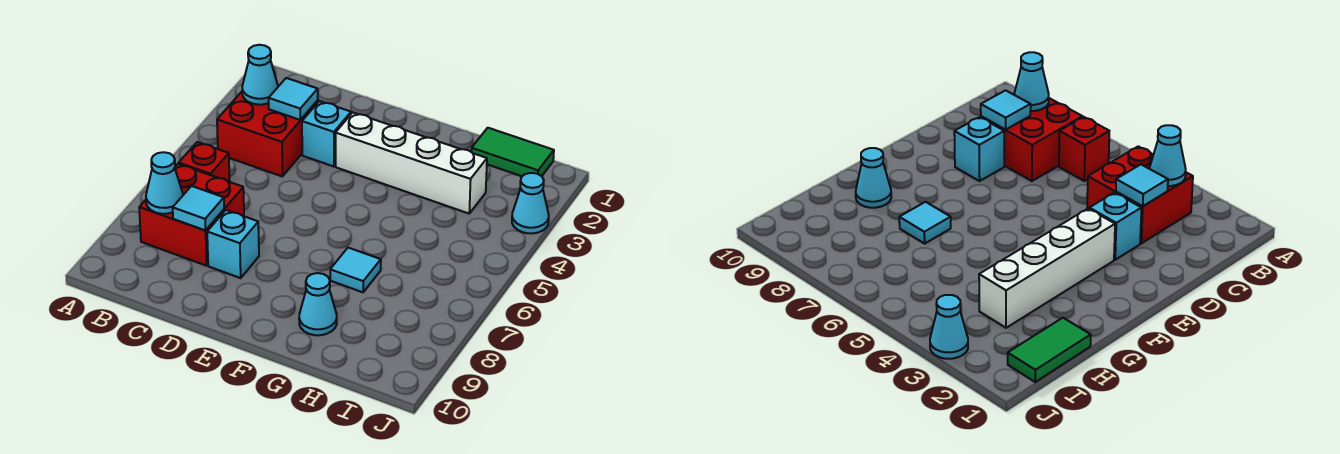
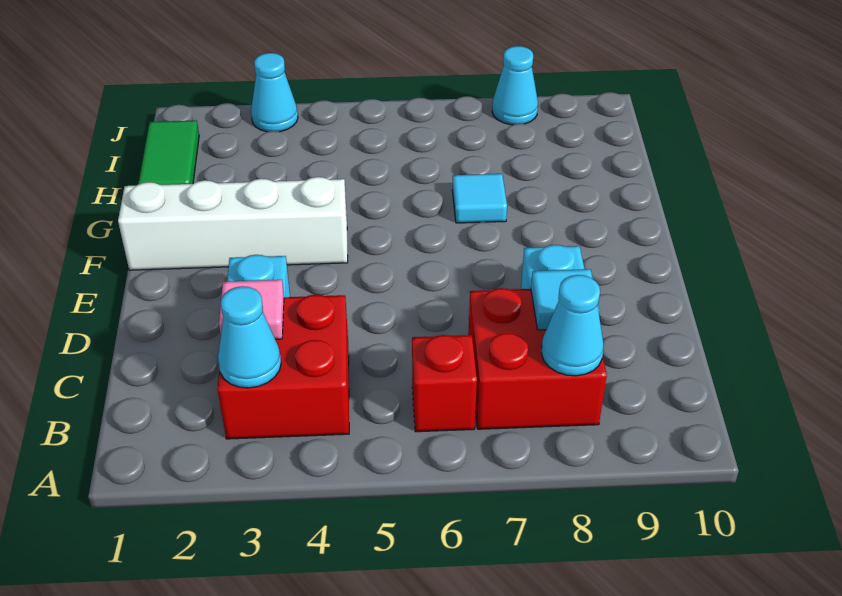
cyan tile C3 level 2 -> pink tile C3 level 2
white brick E3:H3 level 1 -> white brick F1:F4 level 1
cyan cone G9 level 1 -> cyan cone J8 level 1

